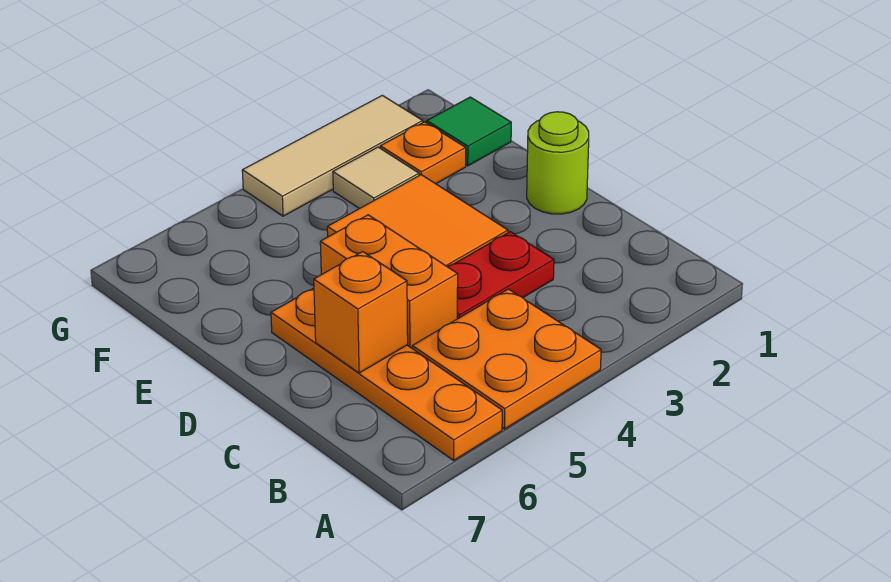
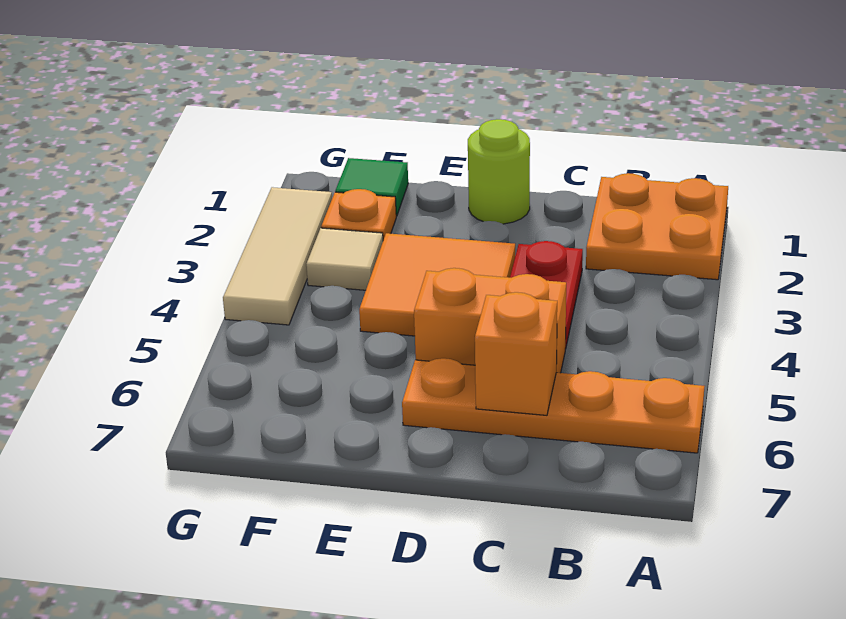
orange plate A4:B5 level 1 -> orange plate A1:B2 level 1

